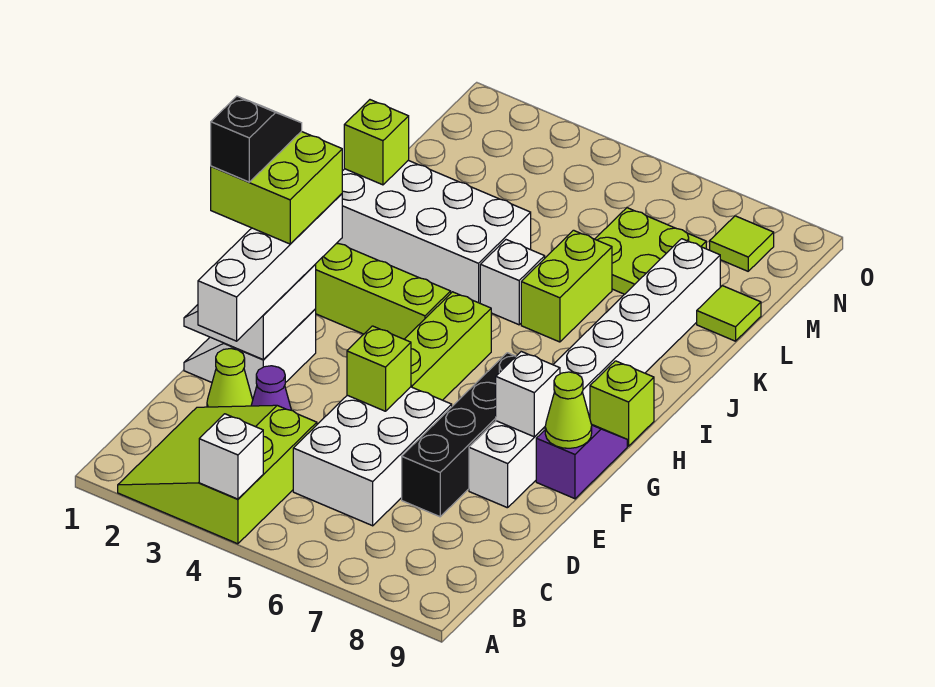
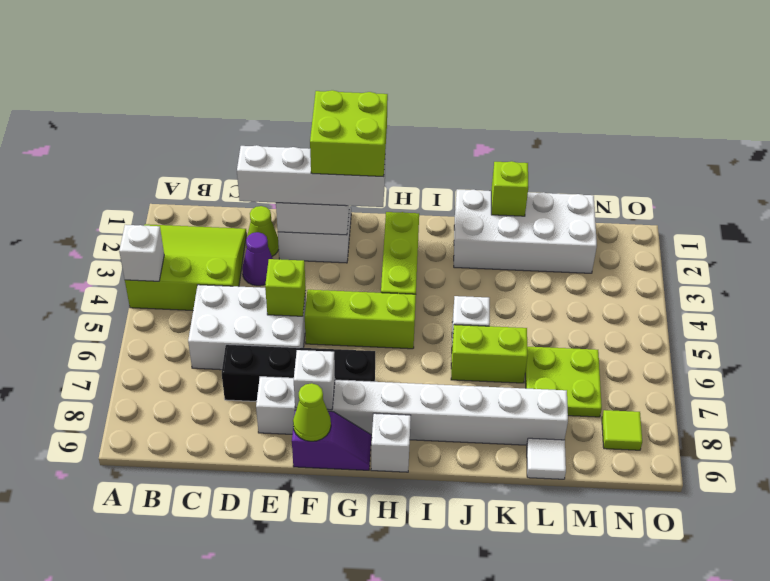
black slope F1:G1 level 5 top F -> none
lime brick H9 level 1 -> white brick H9 level 1
white brick J1:K4 level 1 -> white brick J1:M2 level 1
lime tile L9 level 1 -> white tile L9 level 1

